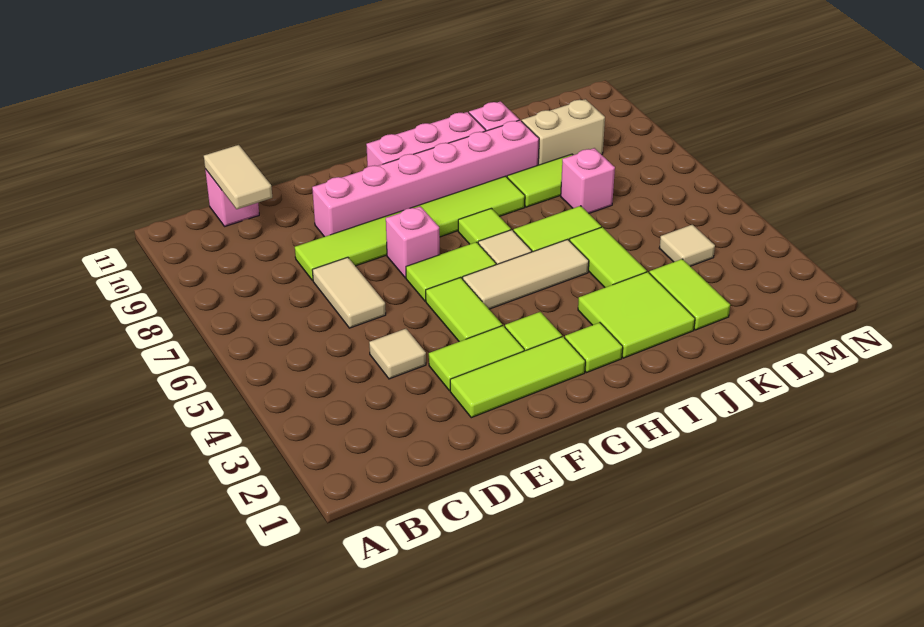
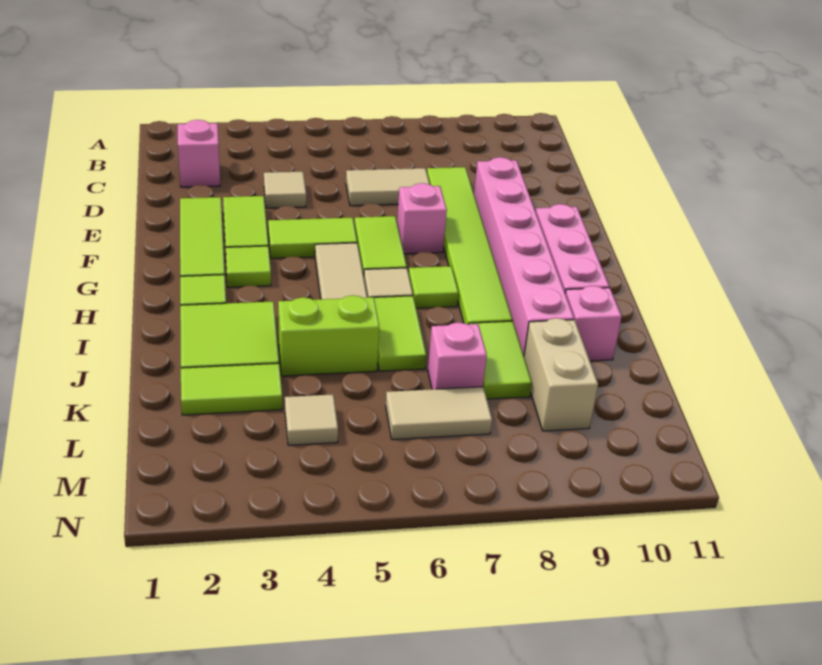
tan tile C10:C11 level 2 -> tan tile L6:L7 level 1
pink brick C11 level 1 -> pink brick C2 level 1
lime tile J4:J5 level 1 -> lime brick J4:J5 level 1

